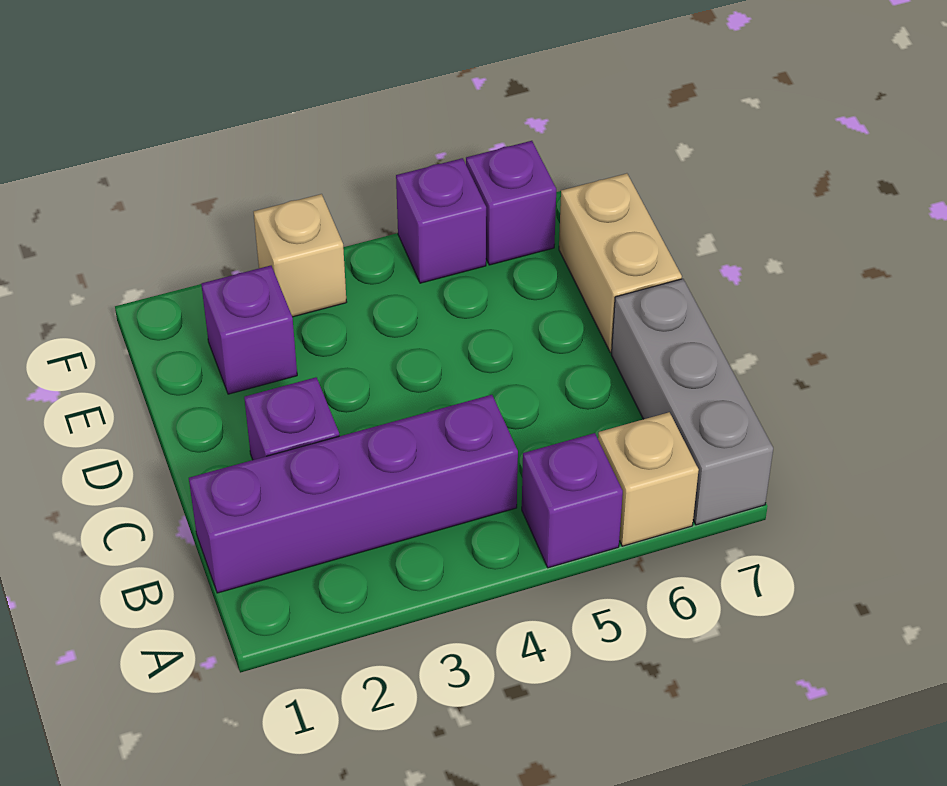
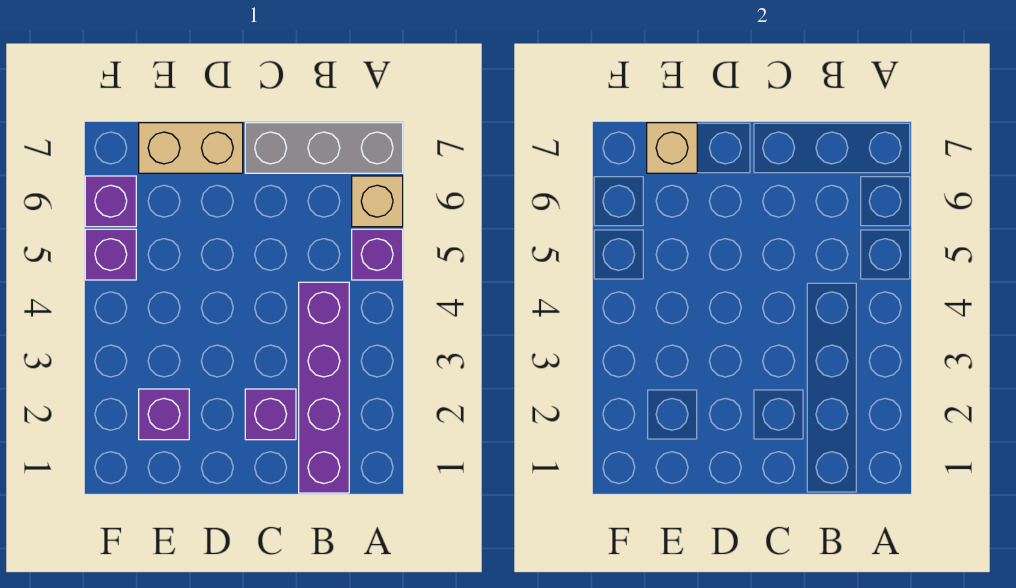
tan brick F3 level 1 -> tan brick E7 level 2

